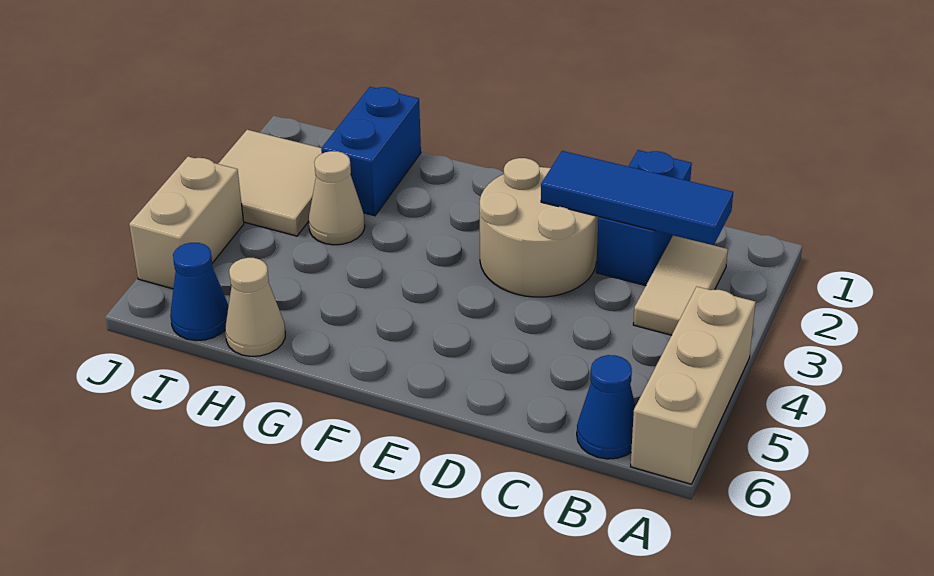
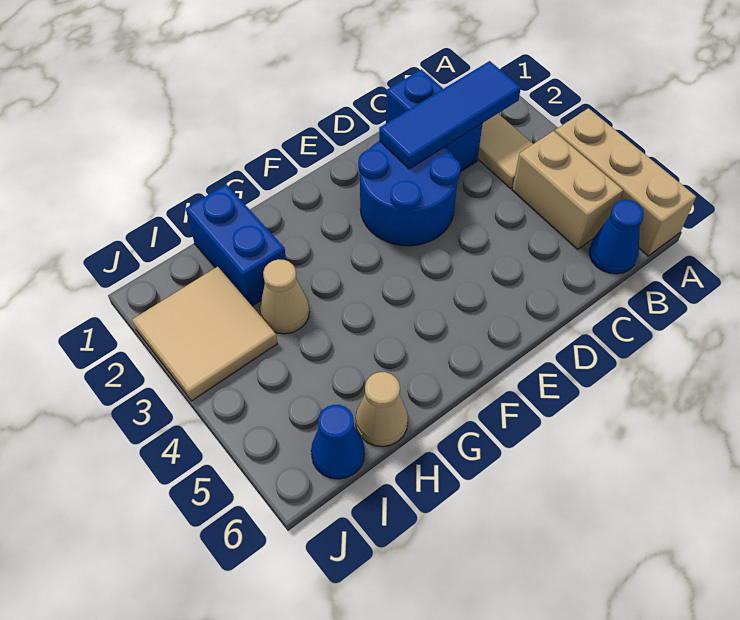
tan round brick D2:E3 level 1 -> blue round brick D2:E3 level 1
tan brick J4:J5 level 1 -> tan brick B4:B5 level 1

